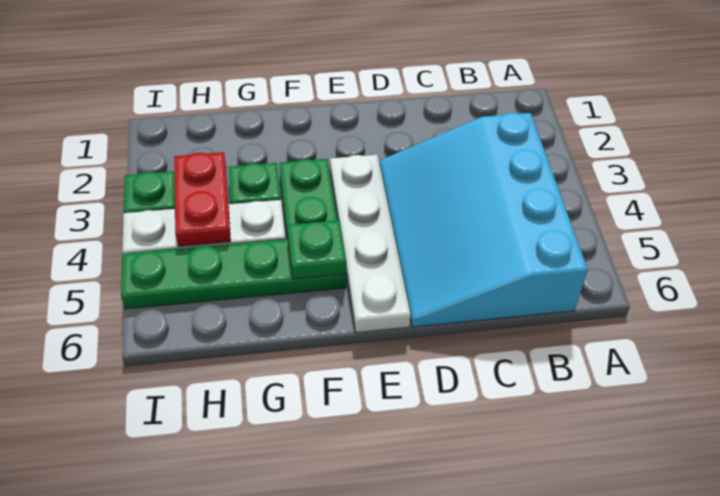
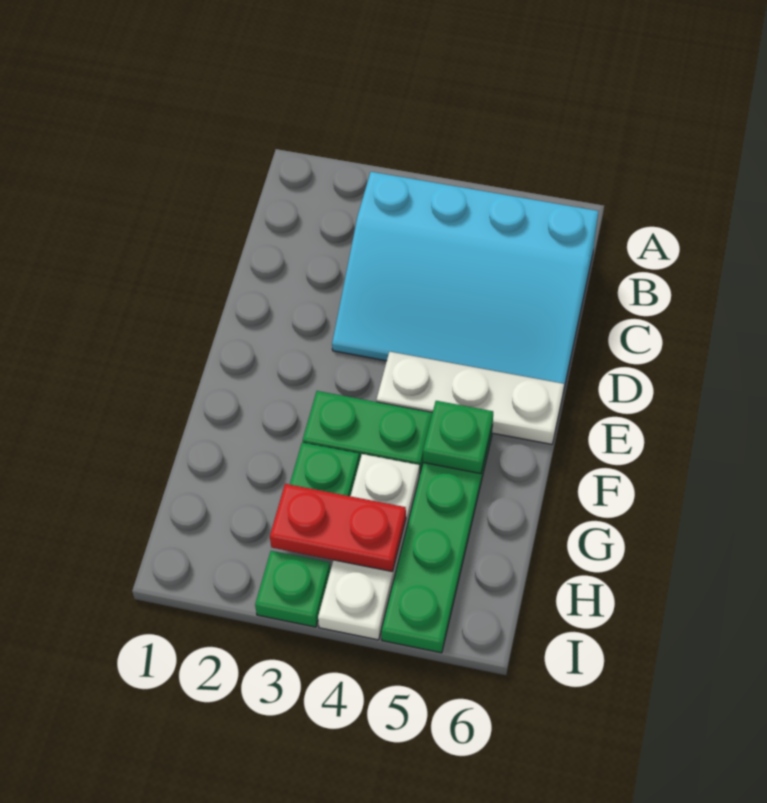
white plate E3:E6 level 1 -> white plate E4:E6 level 1

